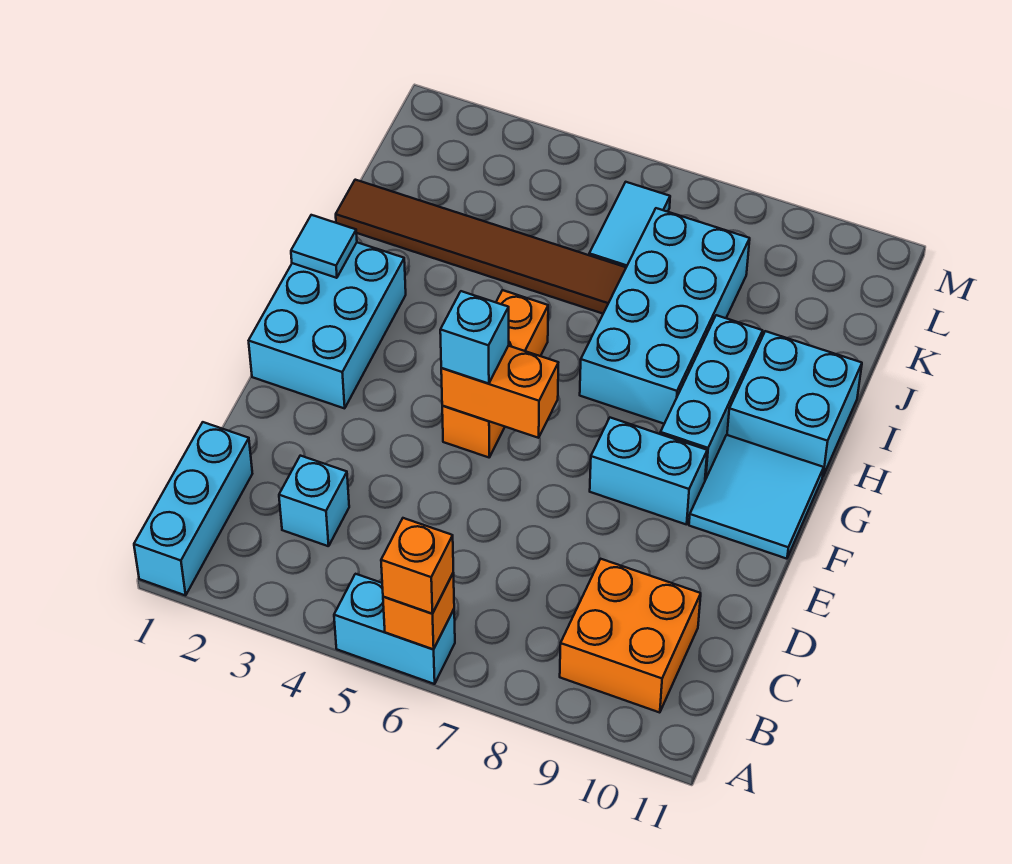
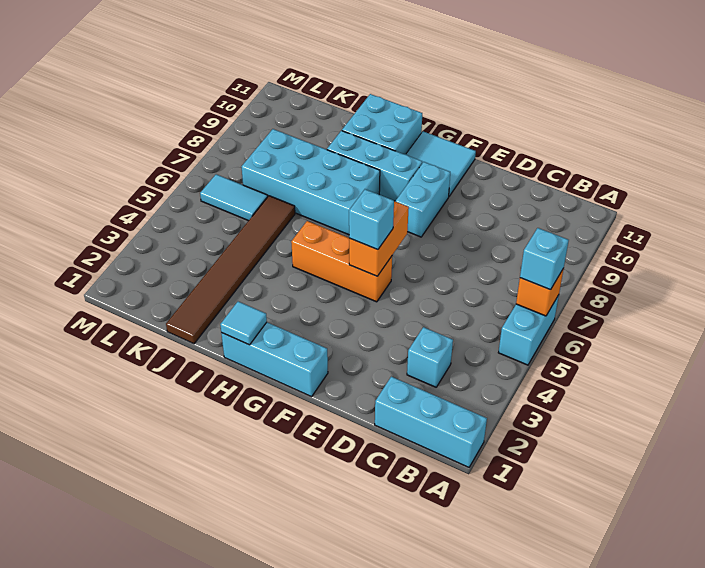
orange brick A6 level 3 -> cyan brick A6 level 3
orange brick B9:C10 level 1 -> none
cyan brick F1:H2 level 1 -> cyan brick F1:H1 level 1

